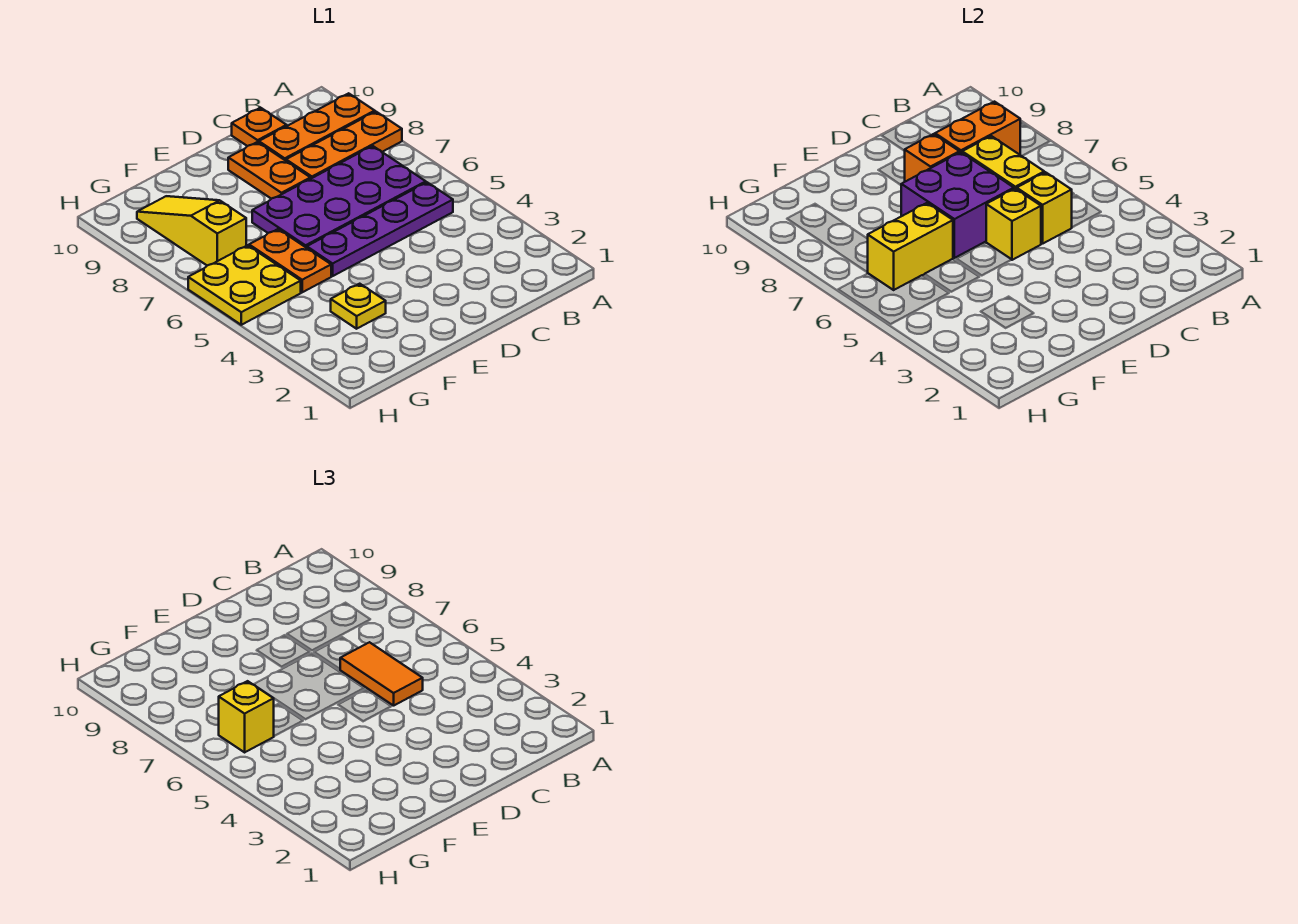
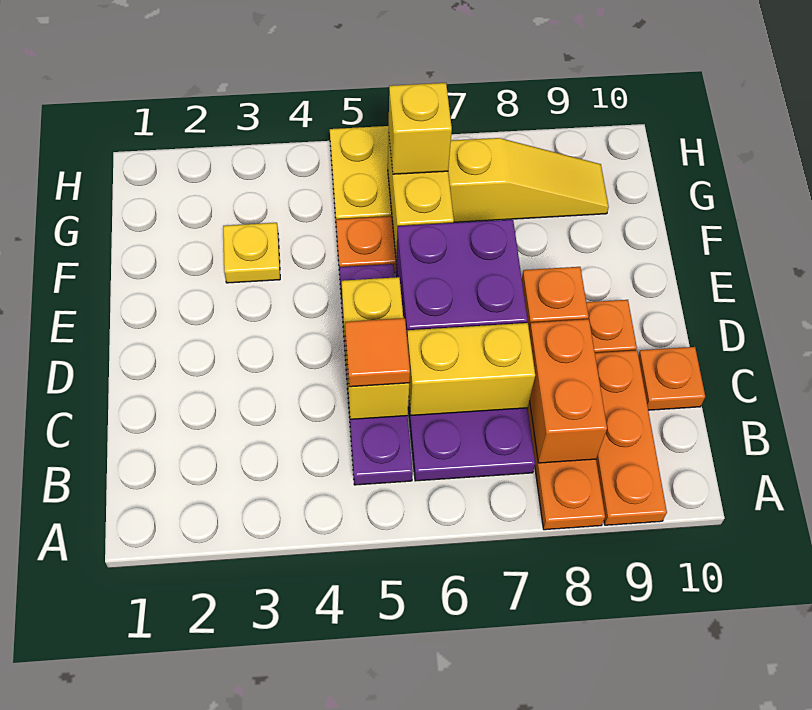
orange tile C5:C6 level 3 -> orange tile C5 level 3

